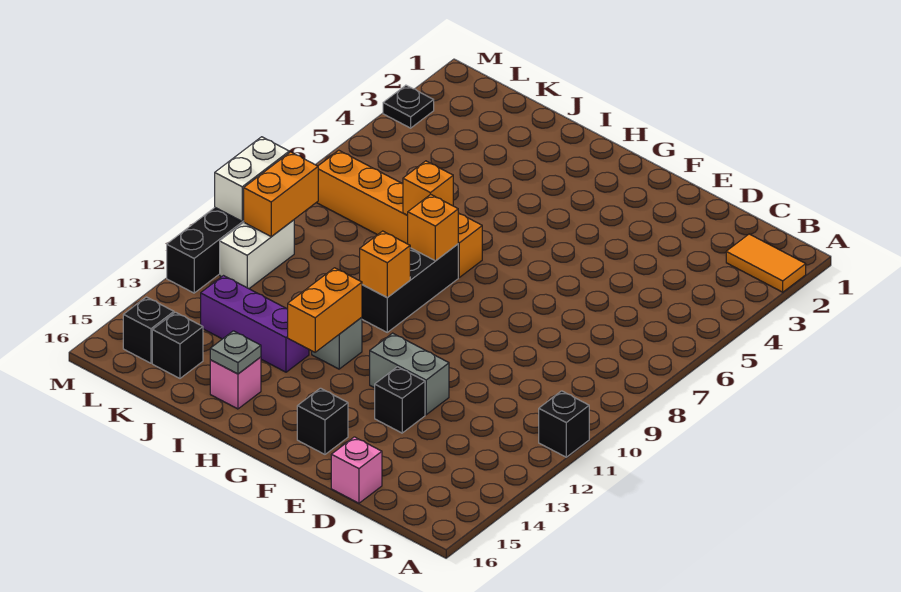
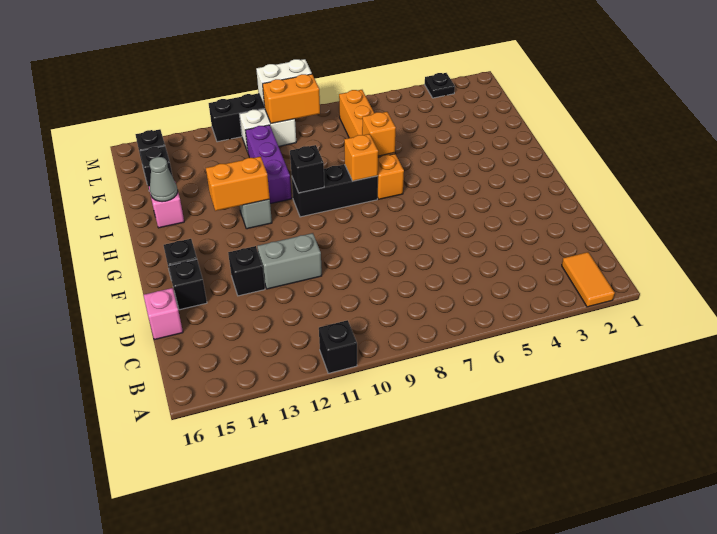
grey brick E12:F12 level 1 -> grey brick E11:E12 level 1
none -> black brick E15 level 1
orange brick H10 level 2 -> black brick H10 level 2
purple brick I13:K13 level 1 -> purple brick I11:K11 level 1
grey plate I15 level 2 -> grey cone I15 level 2

